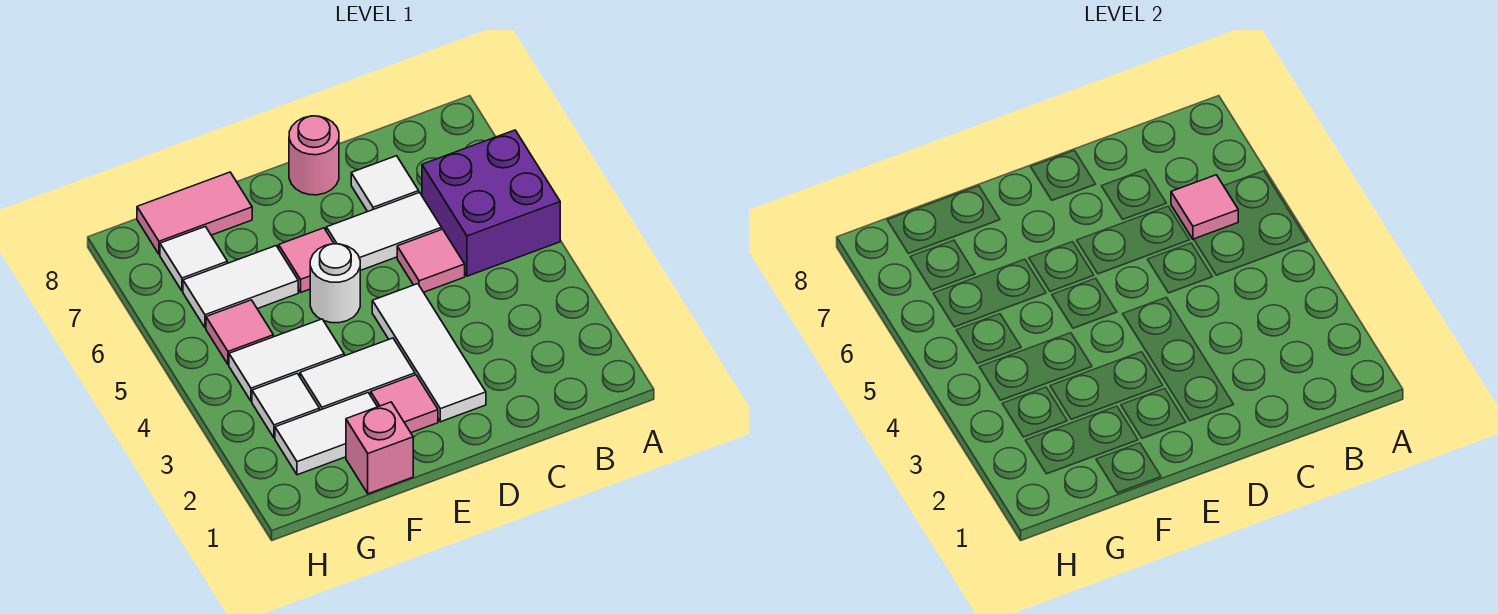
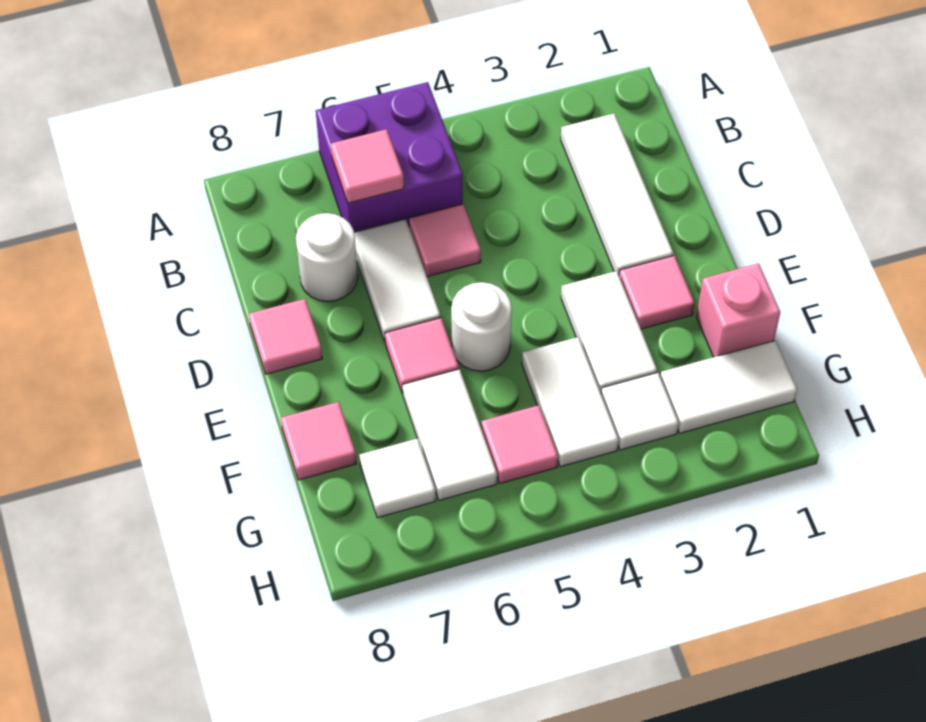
white tile C7 level 1 -> white round brick C7 level 1
white tile D2:D4 level 1 -> white tile B2:D2 level 1
pink round brick D8 level 1 -> pink tile D8 level 1
white tile F2:G2 level 1 -> white tile G1:G2 level 1
pink tile F8:G8 level 1 -> pink tile F8 level 1

